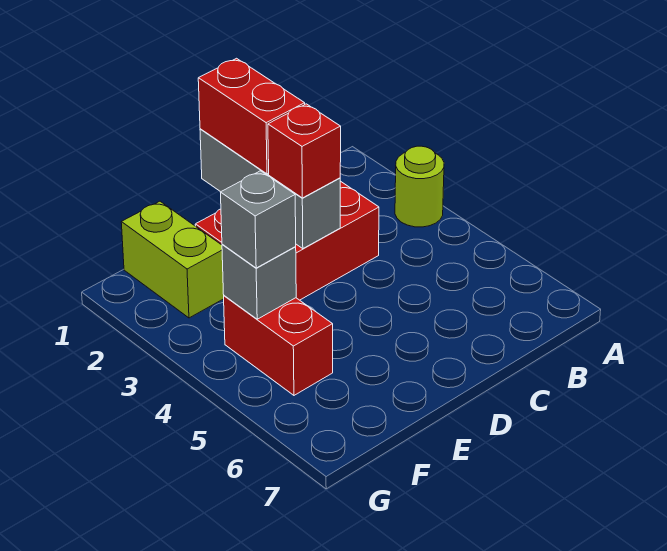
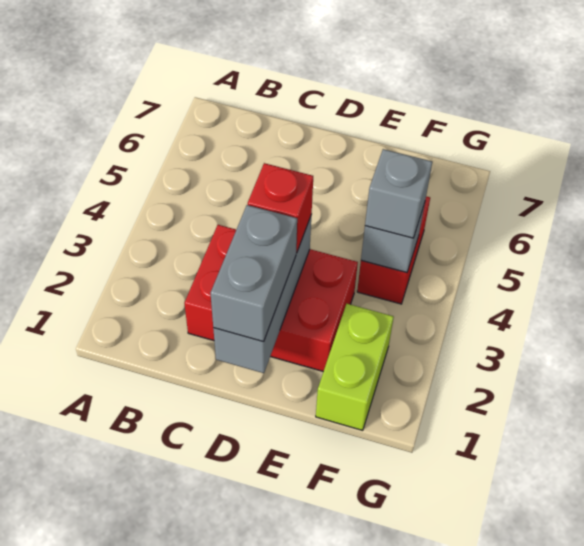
lime round brick A3 level 1 -> none
red brick D1:D2 level 3 -> grey brick D1:D2 level 3

